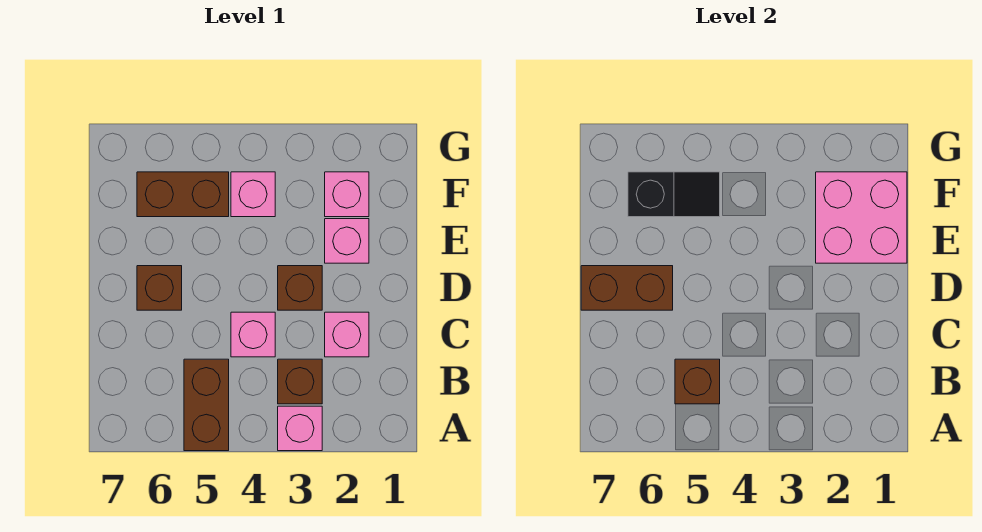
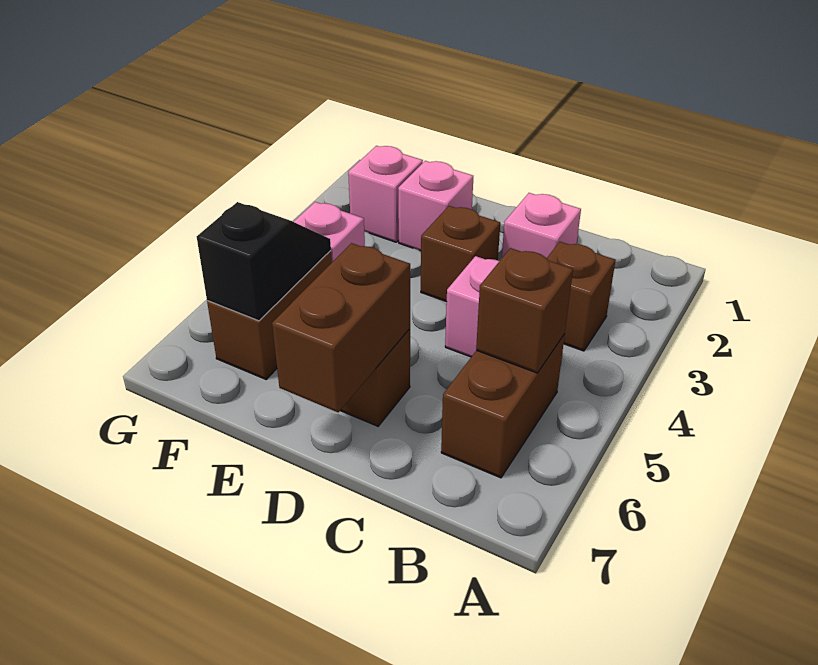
pink brick A3 level 1 -> none
brown brick A5:B5 level 1 -> brown brick B5:B6 level 1
pink brick E1:F2 level 2 -> none

